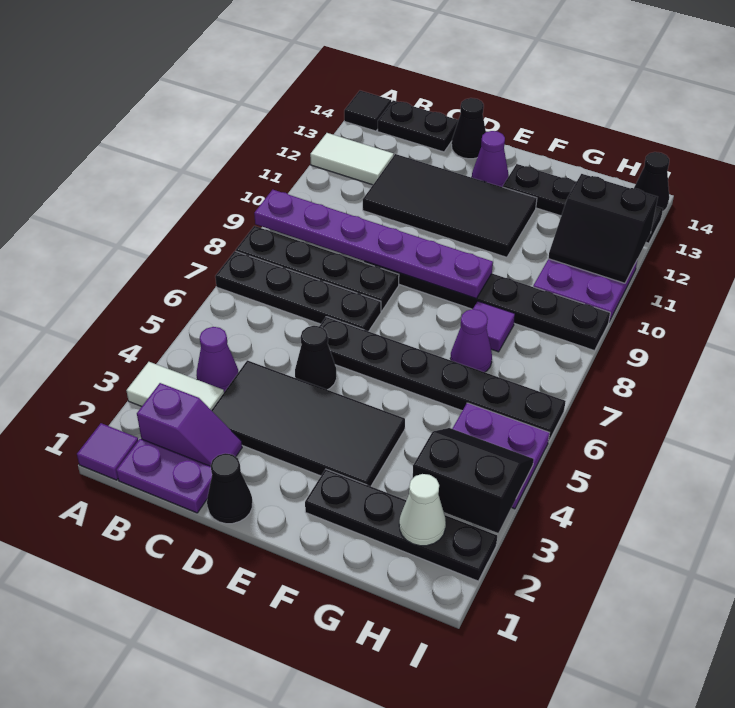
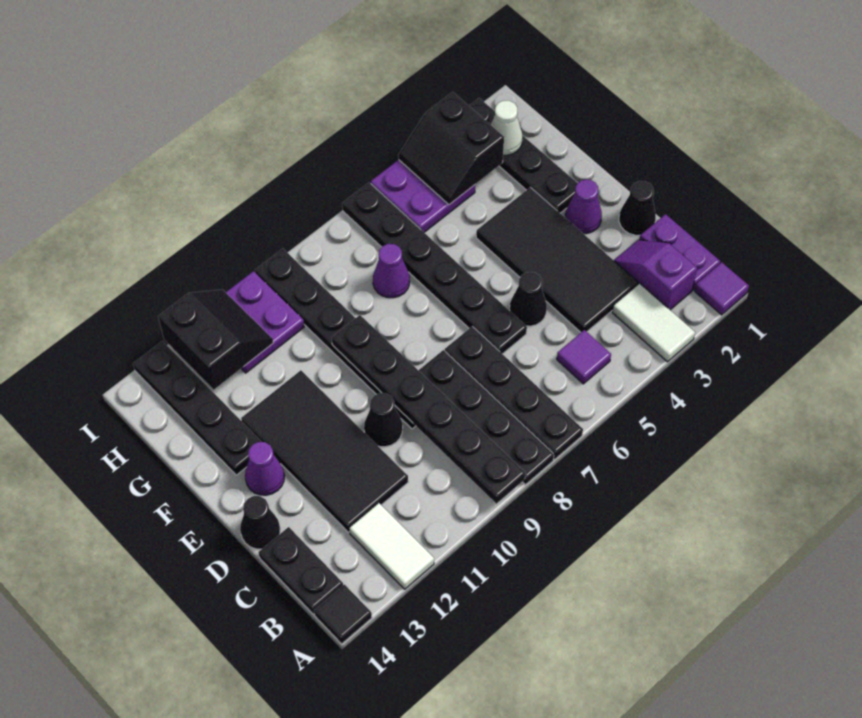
purple plate A9:F9 level 2 -> black plate A9:F9 level 2
purple cone B4 level 1 -> purple cone E2 level 1
purple tile G8 level 1 -> purple tile B5 level 1
black cone I14 level 1 -> black cone D10 level 1

